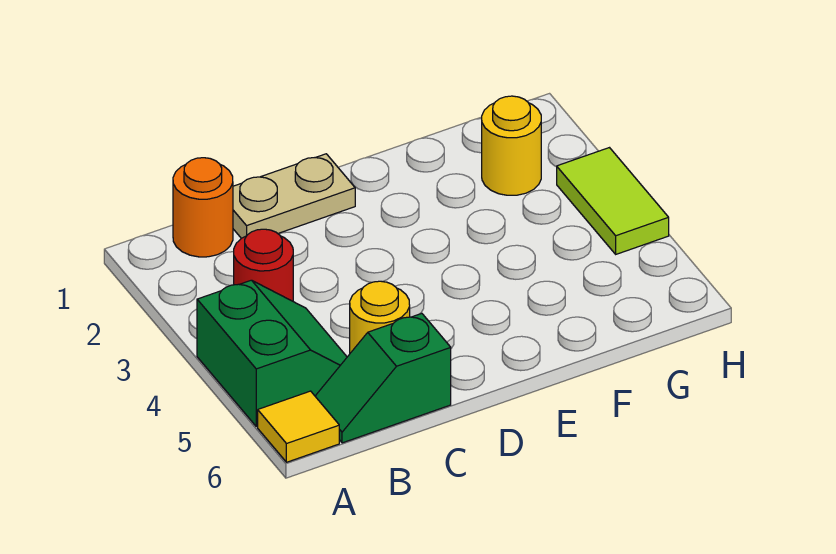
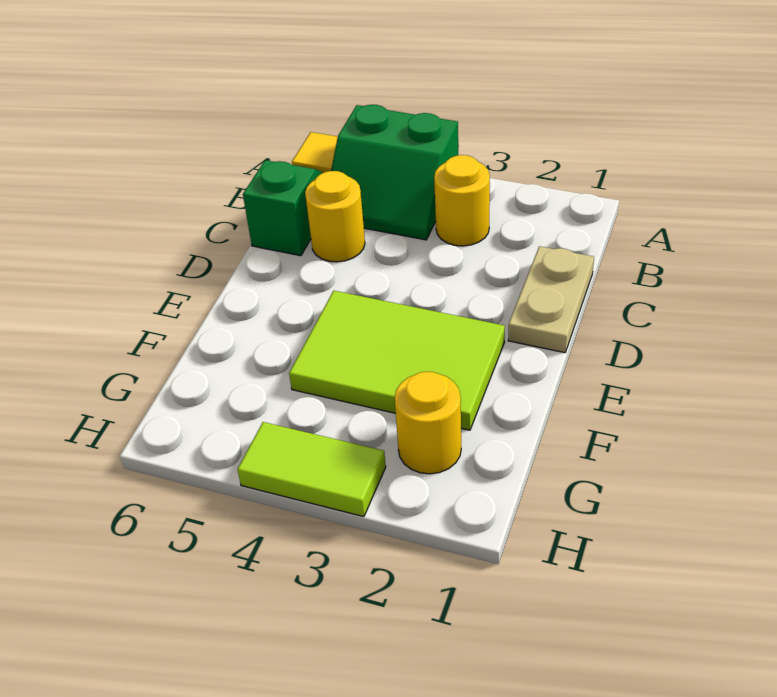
orange round brick B1 level 1 -> none
red round brick B3 level 1 -> yellow round brick B3 level 1
none -> lime tile E2:F4 level 1

